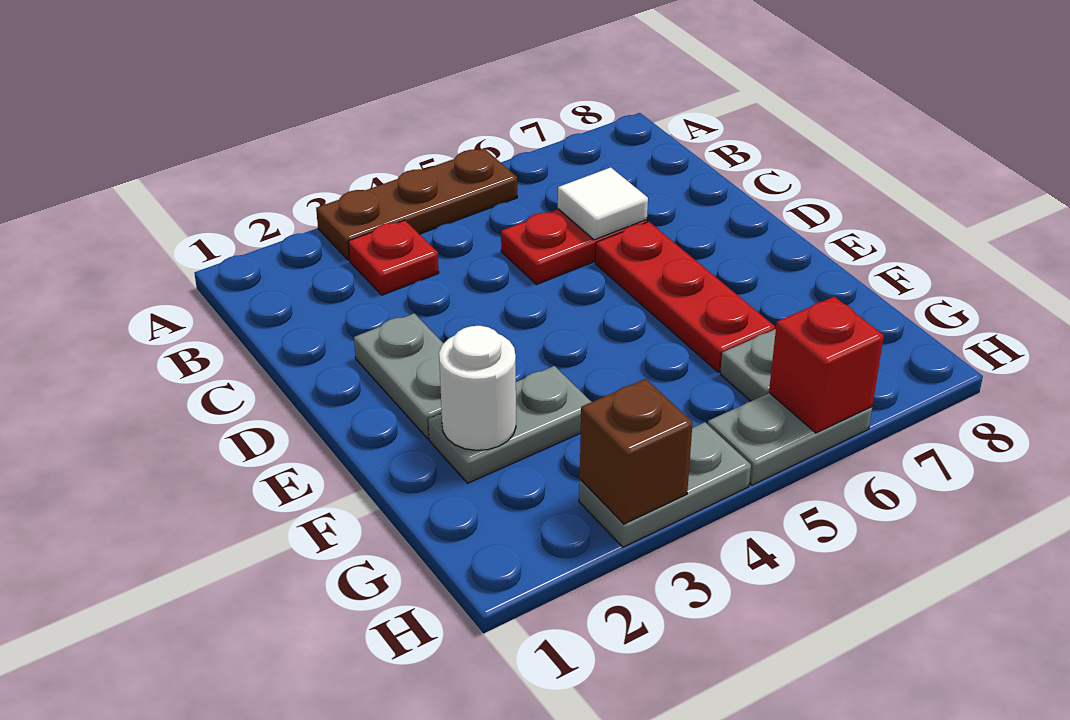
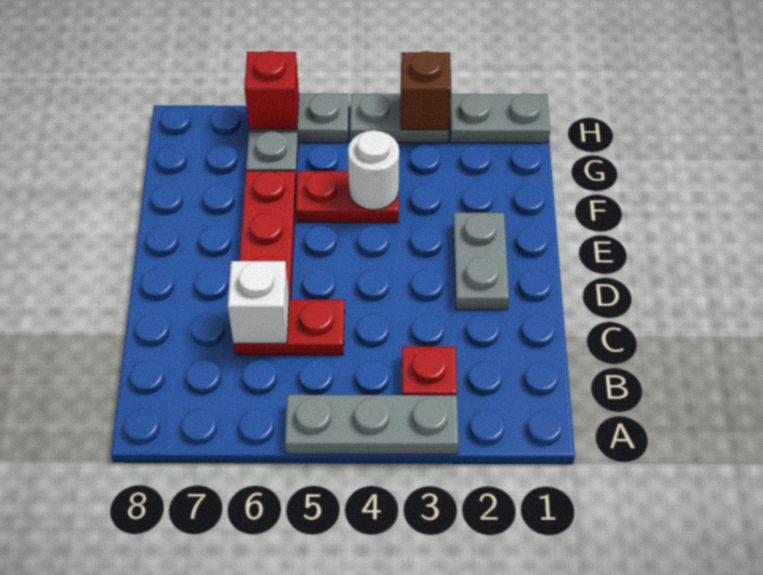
brown plate A3:A5 level 1 -> grey plate A3:A5 level 1
white tile C6 level 2 -> white brick C6 level 2
grey plate F2:F3 level 1 -> grey plate H1:H2 level 1
white round brick F2 level 2 -> white round brick F4 level 2
none -> red plate F4:F5 level 1

